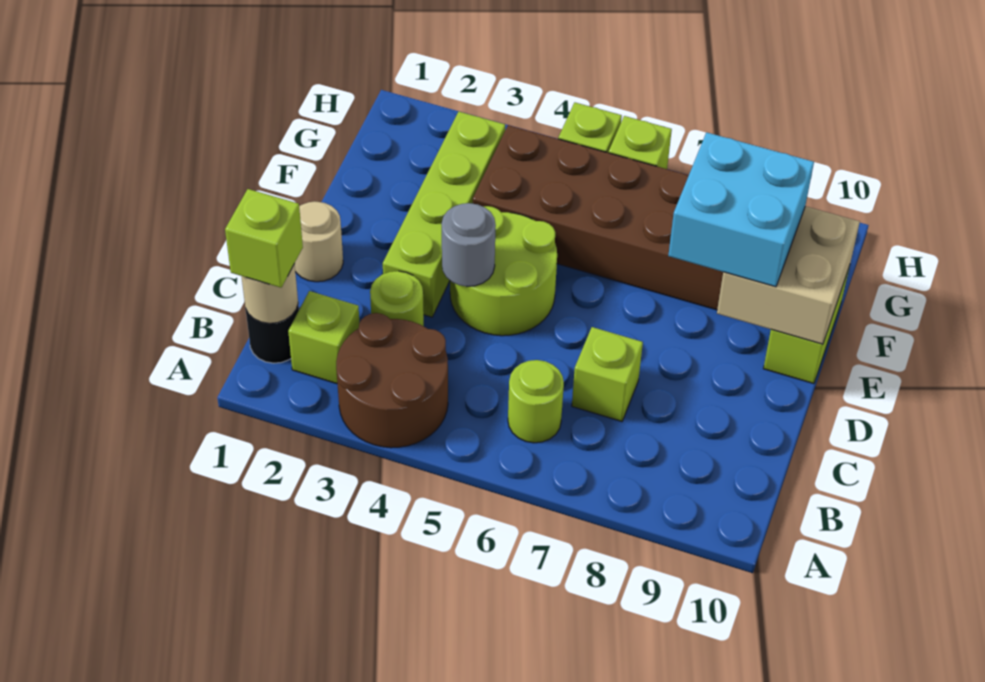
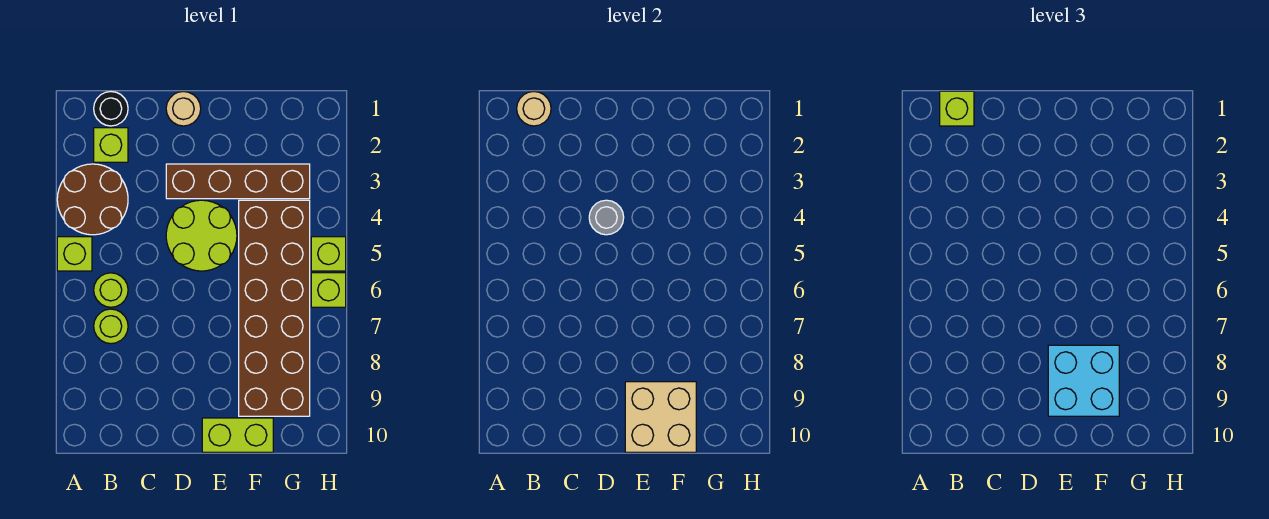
lime round brick C3 level 1 -> lime round brick B7 level 1
lime brick C7 level 1 -> lime brick A5 level 1
lime brick D3:G3 level 1 -> brown brick D3:G3 level 1

